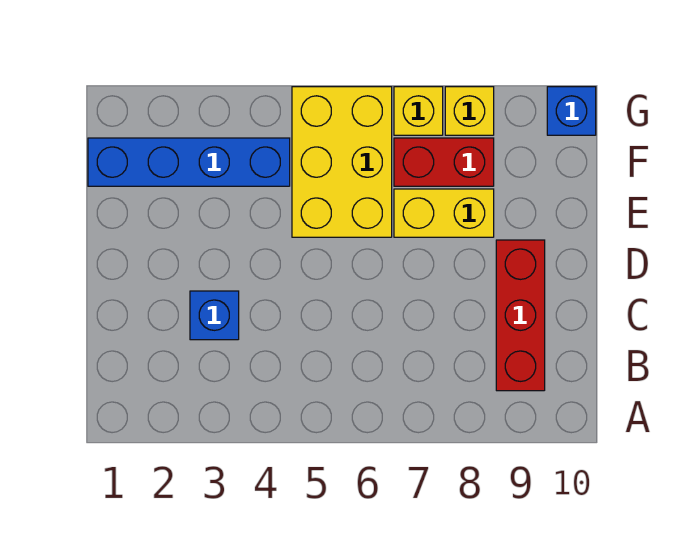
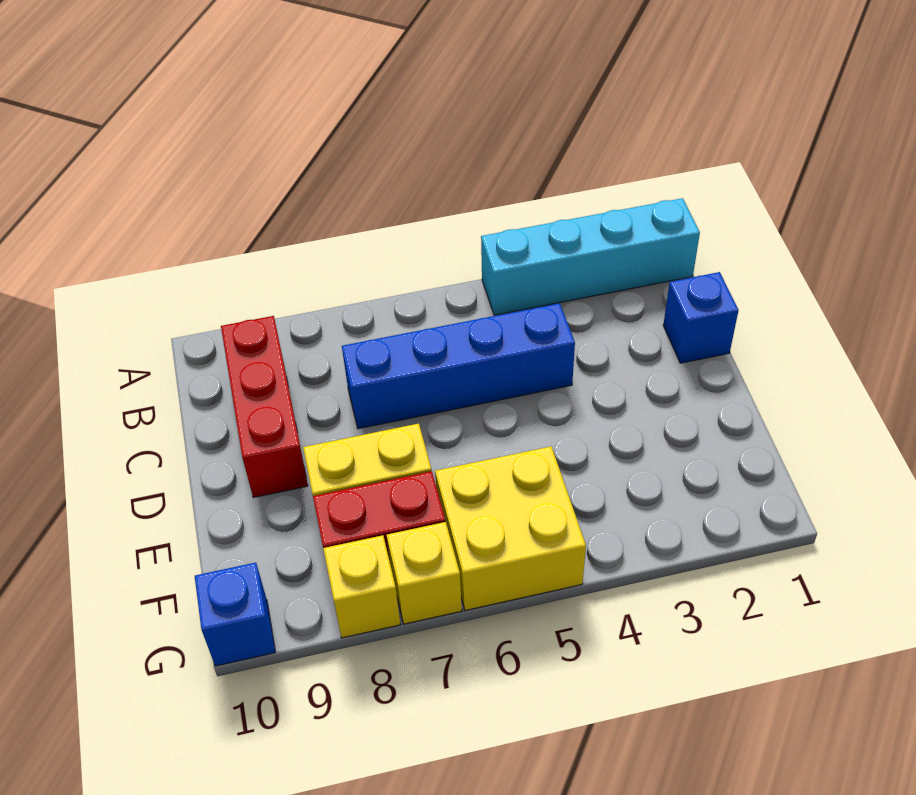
none -> cyan brick A1:A4 level 1
blue brick C3 level 1 -> blue brick C1 level 1
yellow brick E5:G6 level 1 -> yellow brick F5:G6 level 1
blue brick F1:F4 level 1 -> blue brick C4:C7 level 1

